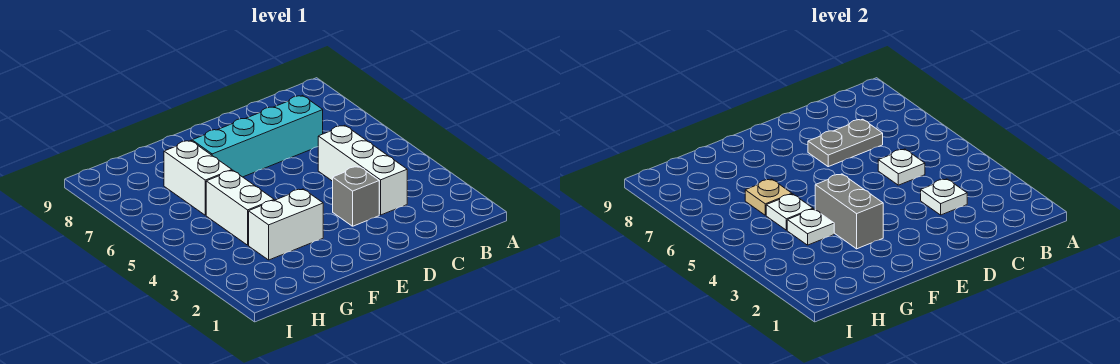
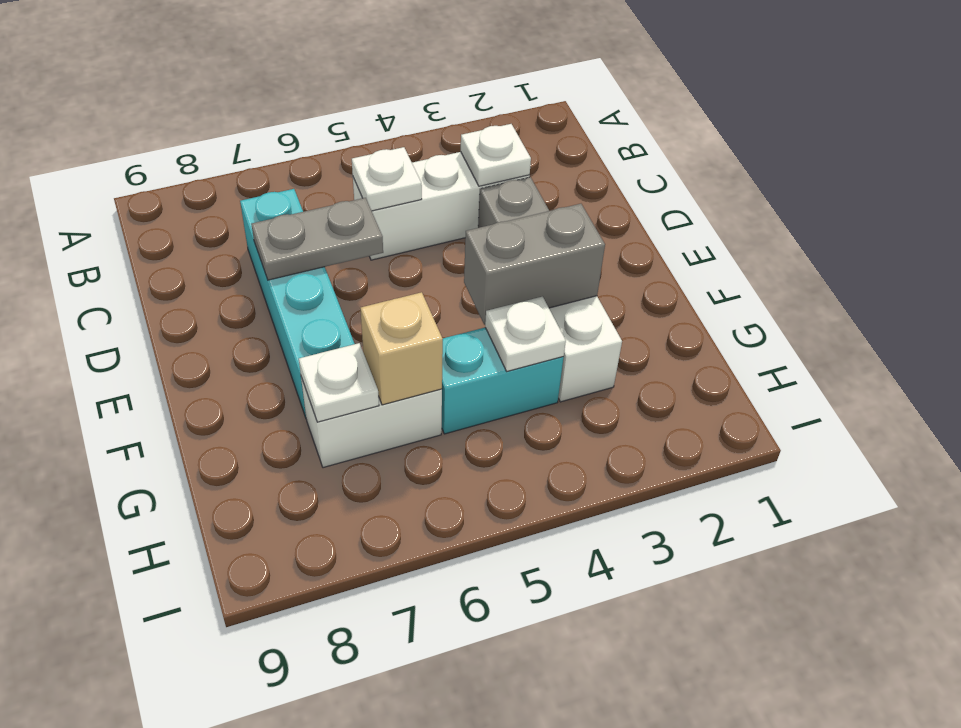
grey plate C7:D7 level 2 -> grey plate D6:D7 level 2
white brick G4:G5 level 1 -> cyan brick G4:G5 level 1
white plate G5 level 2 -> white plate G7 level 2
tan plate G6 level 2 -> tan brick G6 level 2

